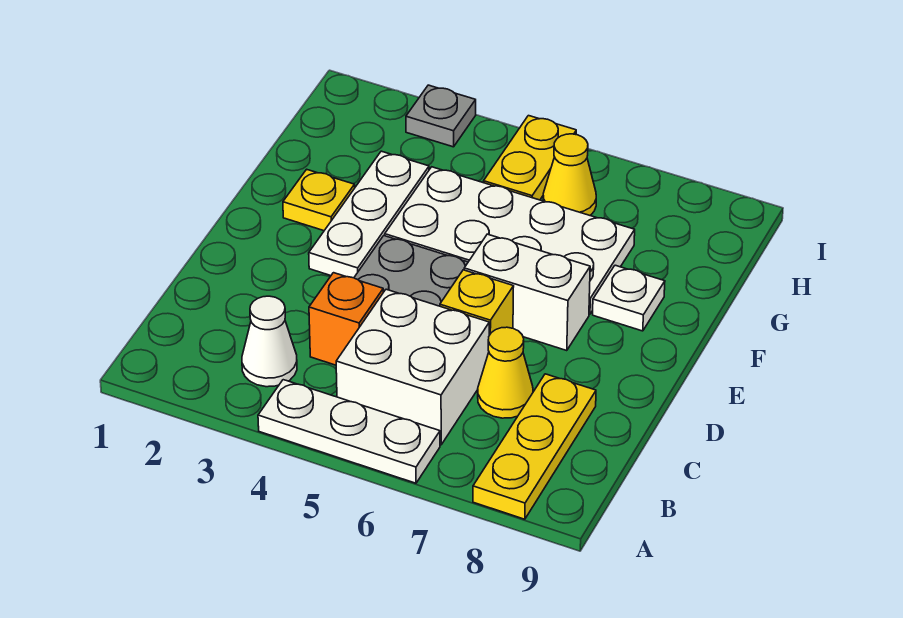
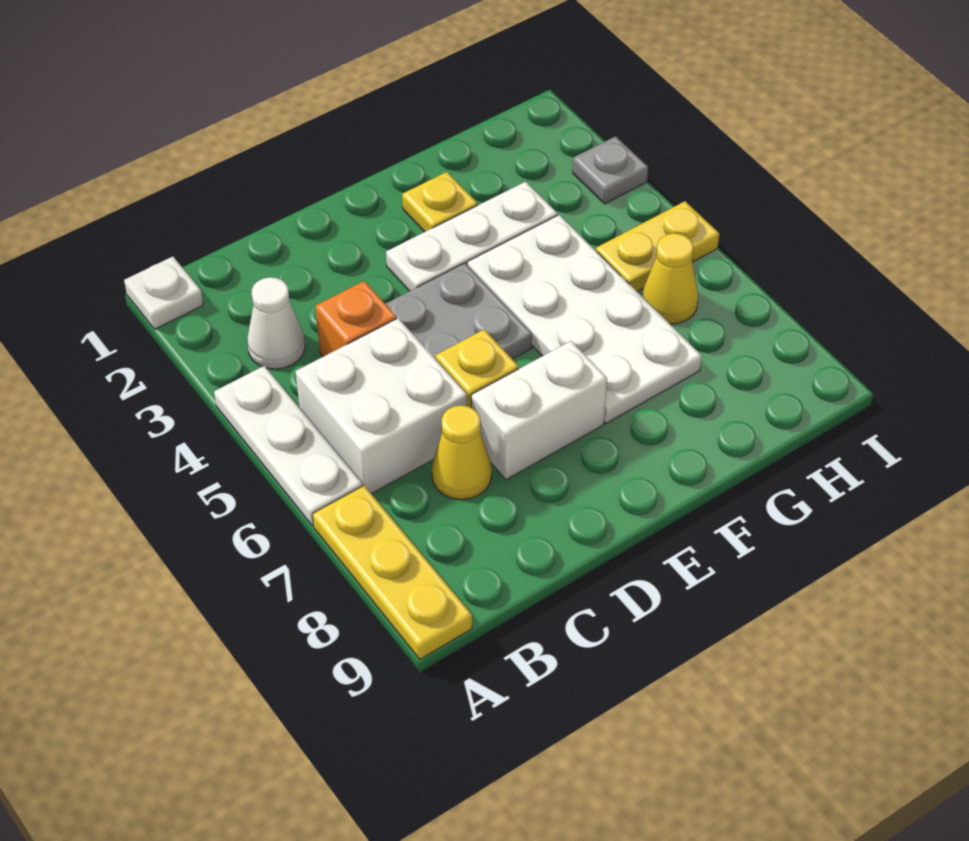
yellow plate A8:C8 level 1 -> yellow plate A7:A9 level 1
white brick E6:E7 level 1 -> white brick D7:E7 level 1
white plate F8 level 1 -> white plate A1 level 1

